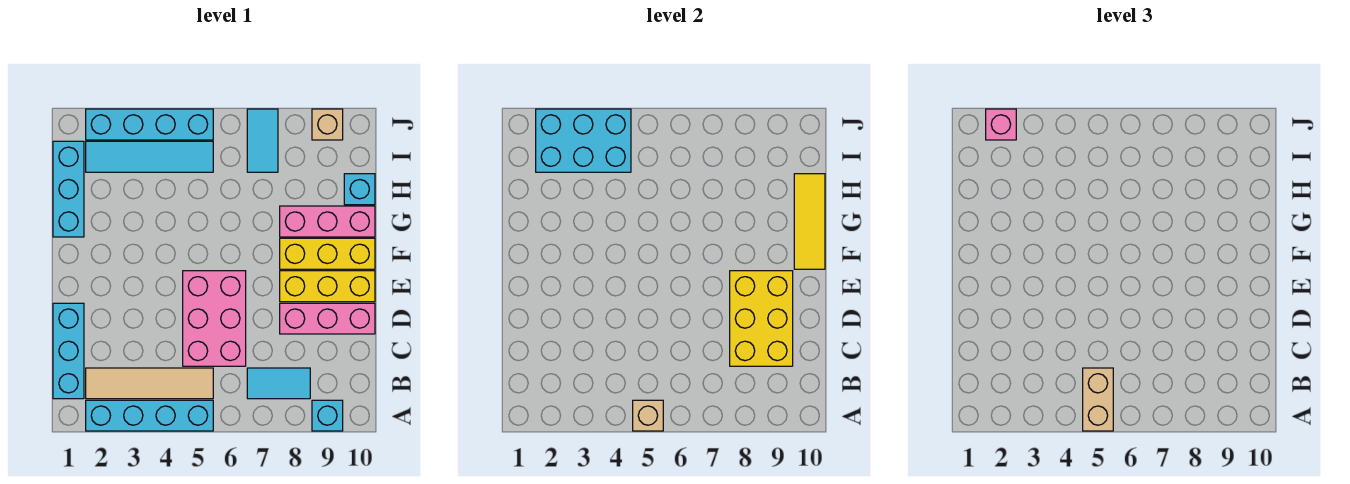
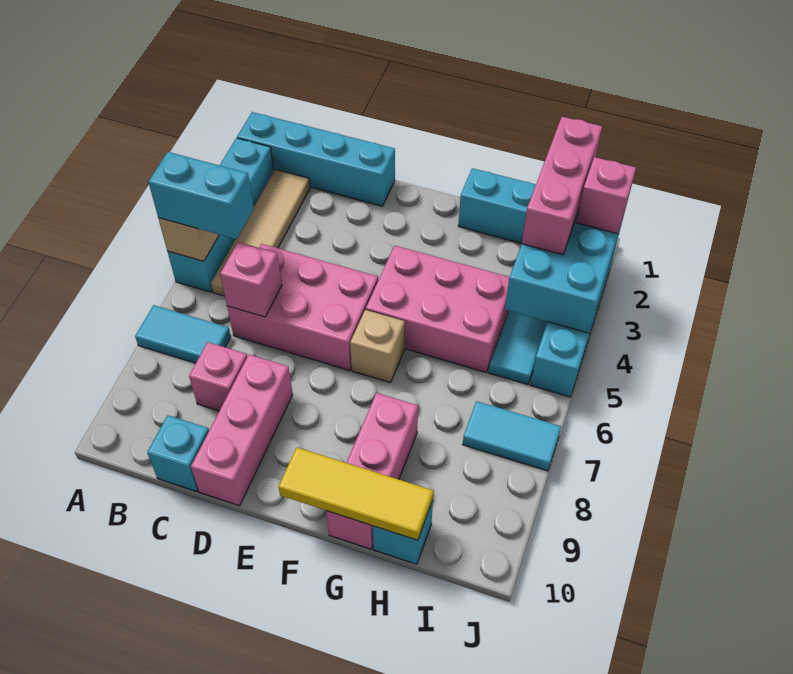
tan brick A5:B5 level 3 -> cyan brick A5:B5 level 3
cyan brick A9 level 1 -> cyan brick C10 level 1
cyan brick B1:D1 level 1 -> cyan brick A1:D1 level 1
cyan tile B7:B8 level 1 -> cyan tile A7:B7 level 1
none -> pink brick C6 level 2
none -> pink brick C8 level 1
yellow brick C8:E9 level 2 -> none
yellow brick E8:E10 level 1 -> none
none -> pink brick F4:H5 level 1
yellow brick F8:F10 level 1 -> none
none -> pink brick I1:I3 level 3
tan brick J9 level 1 -> tan brick F6 level 1

